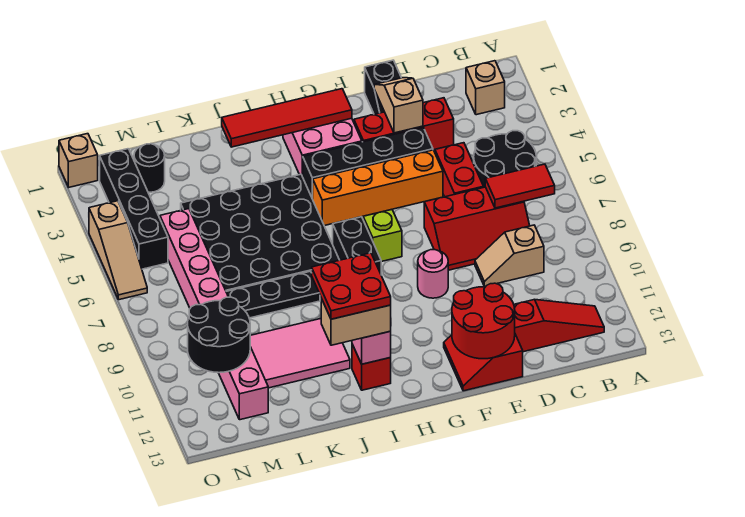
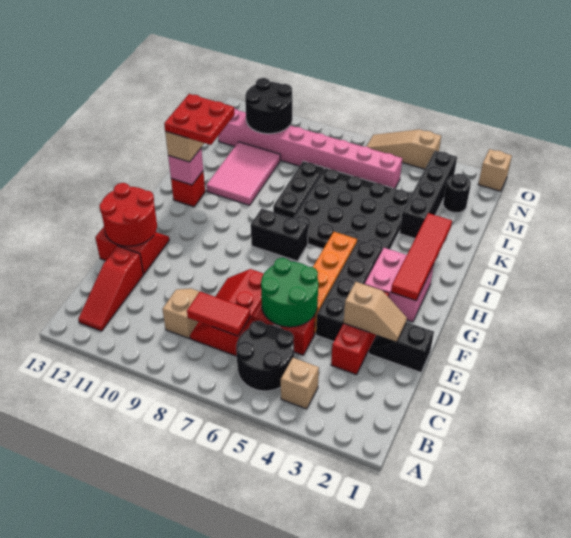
tan brick B2 level 1 -> tan brick B4 level 1
red tile B7:C7 level 2 -> red tile C7:C8 level 2
none -> green round brick D5:E6 level 2
pink round brick F9 level 1 -> none
lime brick G7 level 1 -> none
black brick N2:N5 level 1 -> black brick K3:N3 level 1

